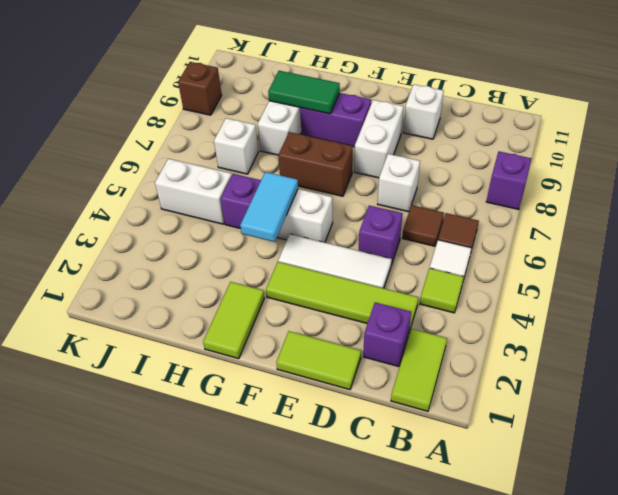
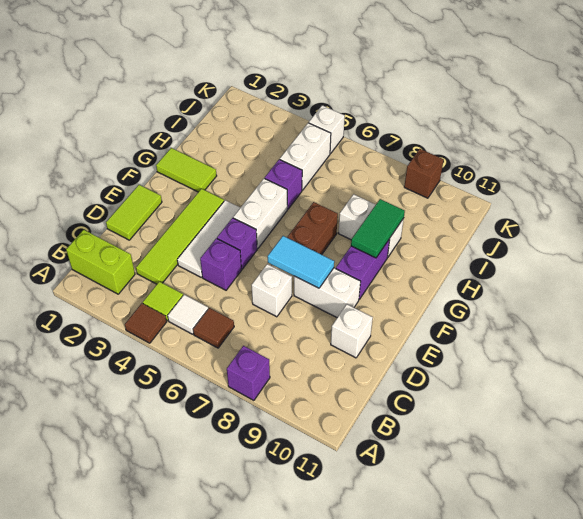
lime tile B1:B2 level 1 -> lime brick B1:B2 level 1
purple brick C2 level 1 -> purple brick E5 level 1
brown tile C6 level 1 -> brown tile A4 level 1
cyan tile G4:G5 level 2 -> cyan tile E7:E8 level 2
white brick I7 level 1 -> white brick K5 level 1

